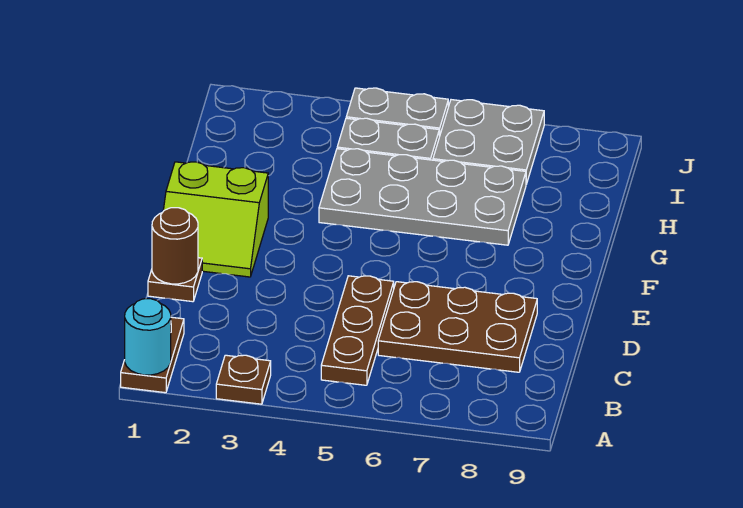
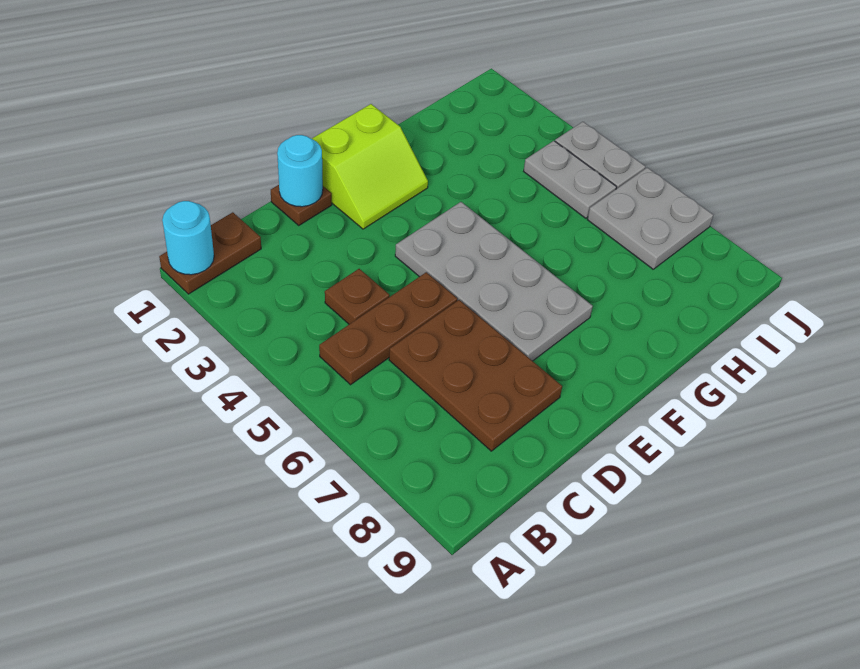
brown plate A3 level 1 -> brown plate C4 level 1
brown round brick D1 level 2 -> cyan round brick D1 level 2
lime slope E1:F2 level 1 top F -> lime slope E1:F2 level 1 top 1
grey plate G4:H7 level 1 -> grey plate E4:F7 level 1

